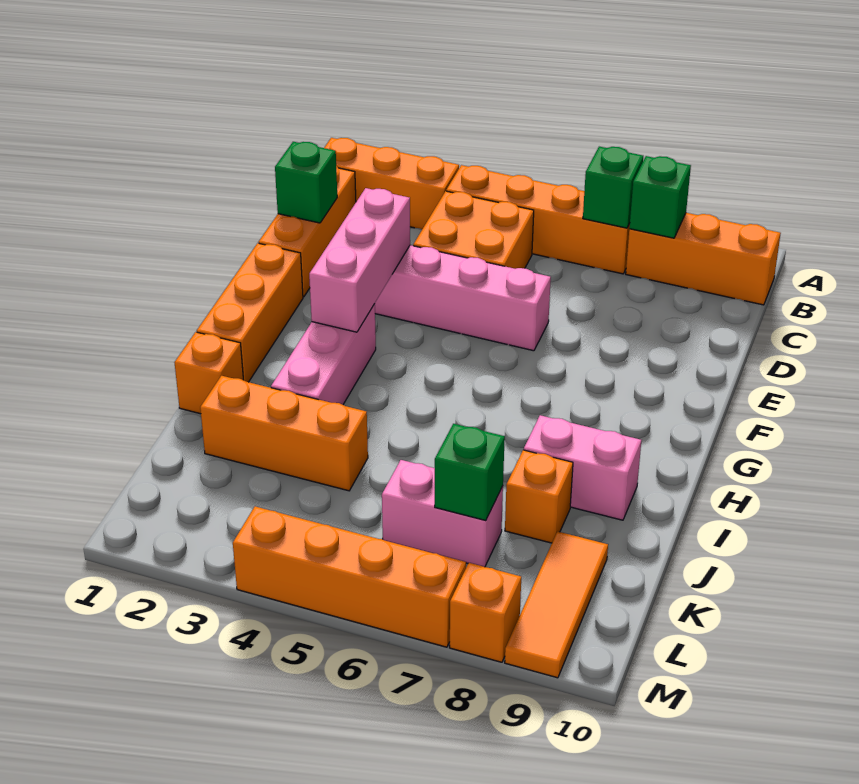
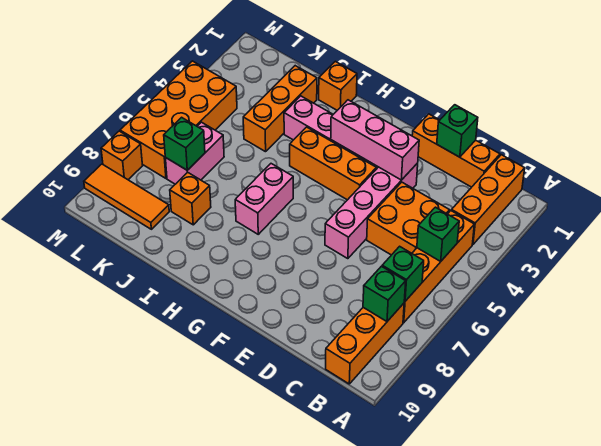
none -> green brick B5 level 2
orange brick F1:H1 level 1 -> orange brick F4:H4 level 1
pink brick I8:I9 level 1 -> pink brick H6:H7 level 1
orange brick M4:M7 level 1 -> orange brick L4:M7 level 1

